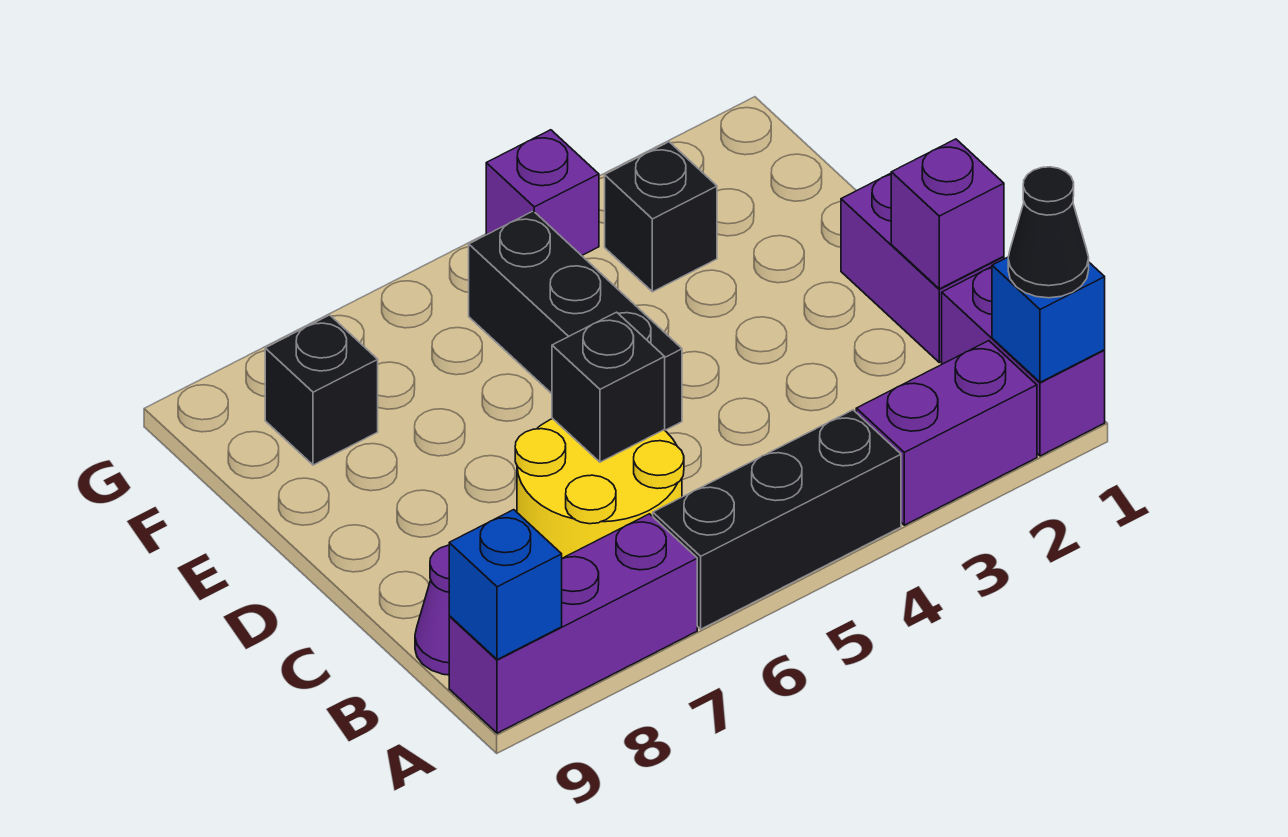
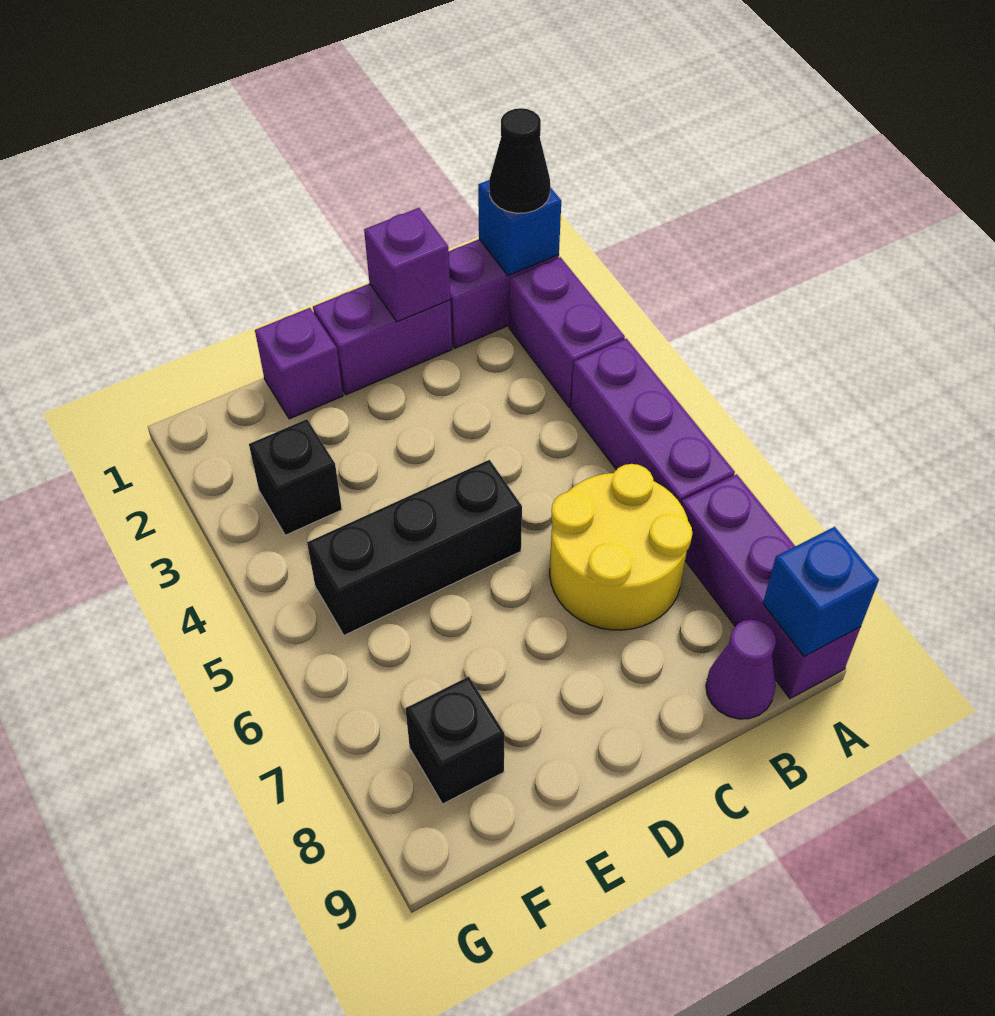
black brick A4:A6 level 1 -> purple brick A4:A6 level 1
black brick C6 level 2 -> none
purple brick G4 level 1 -> purple brick E1 level 1

